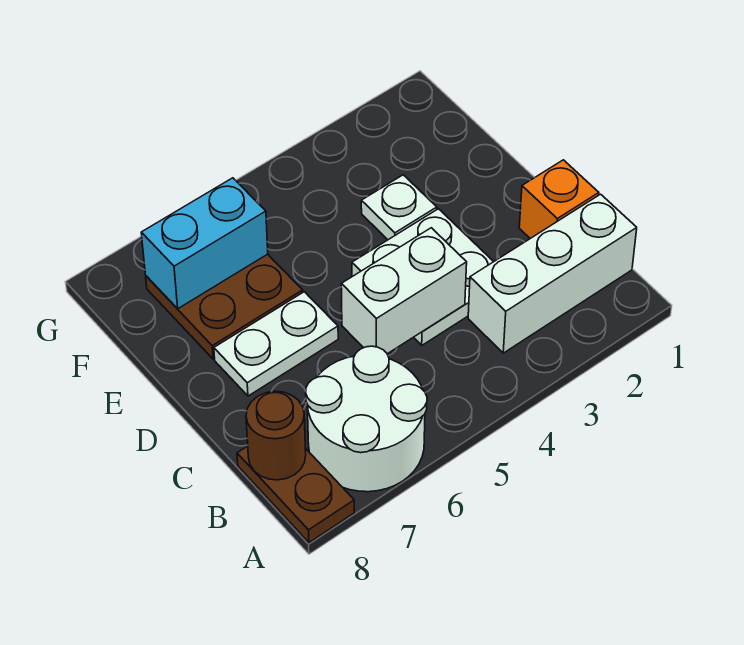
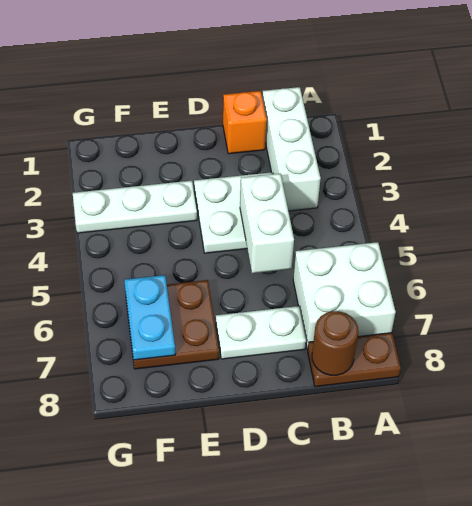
white round brick A6:B7 level 1 -> white brick A6:B7 level 1
white plate D6:D7 level 1 -> white plate C7:D7 level 1
white plate E3 level 1 -> white plate E3:G3 level 1
cyan brick F6:F7 level 2 -> cyan plate F6:F7 level 2

